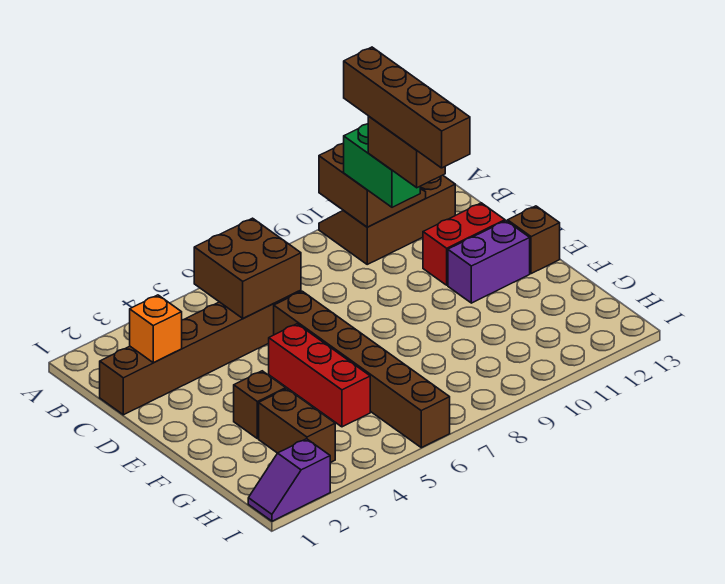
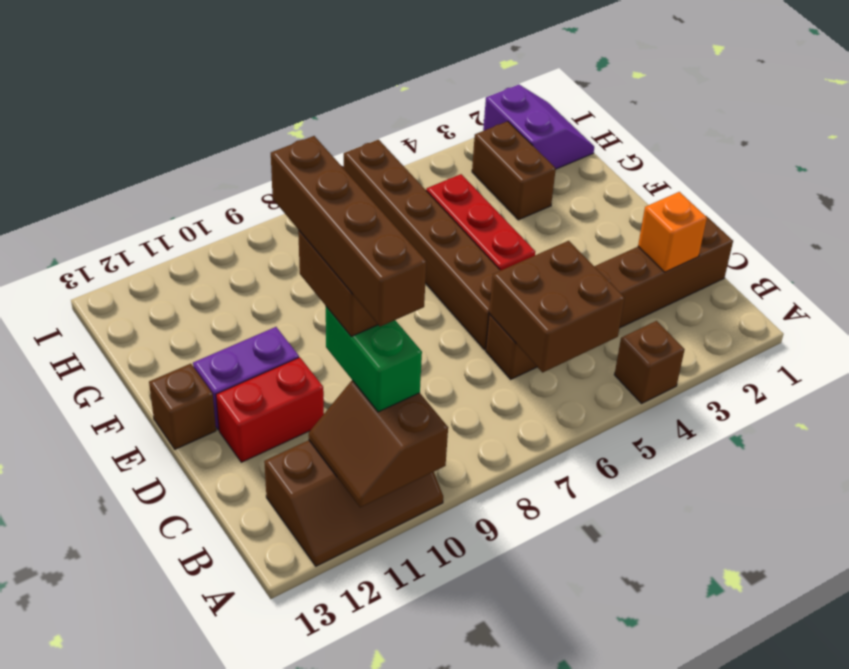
brown brick F3 level 1 -> brown brick A4 level 1
purple slope I1:I2 level 1 top 2 -> purple slope H1:I2 level 1 top 2

